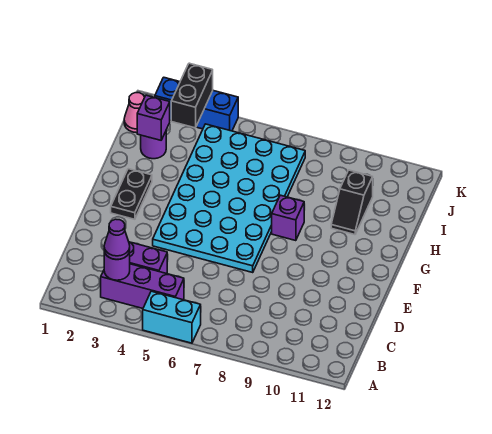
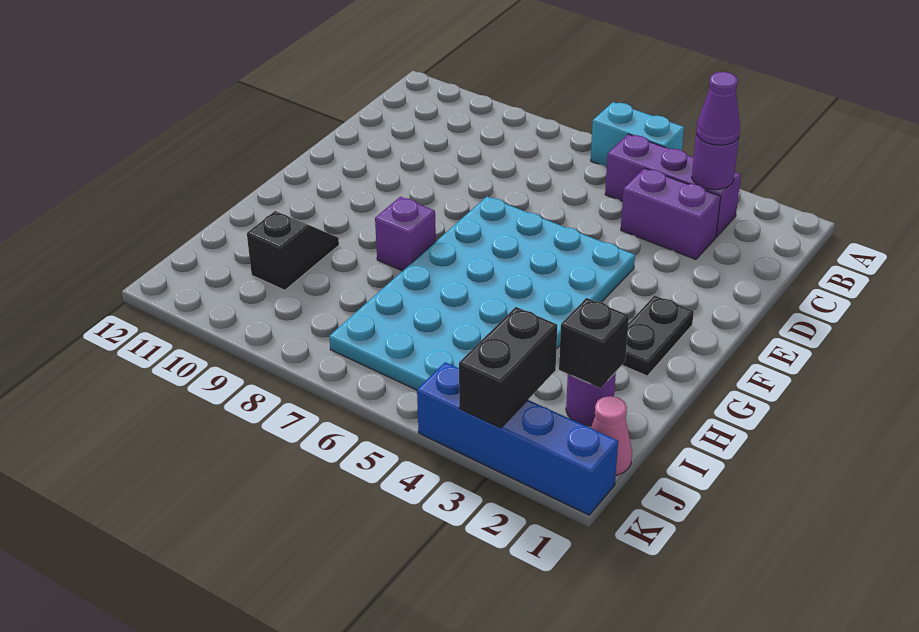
purple brick I2 level 2 -> black brick I2 level 2
blue brick K2:K4 level 1 -> blue brick K1:K4 level 1

